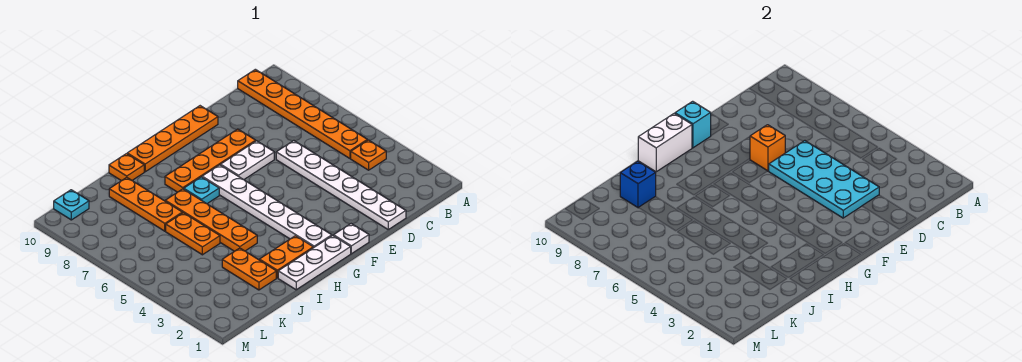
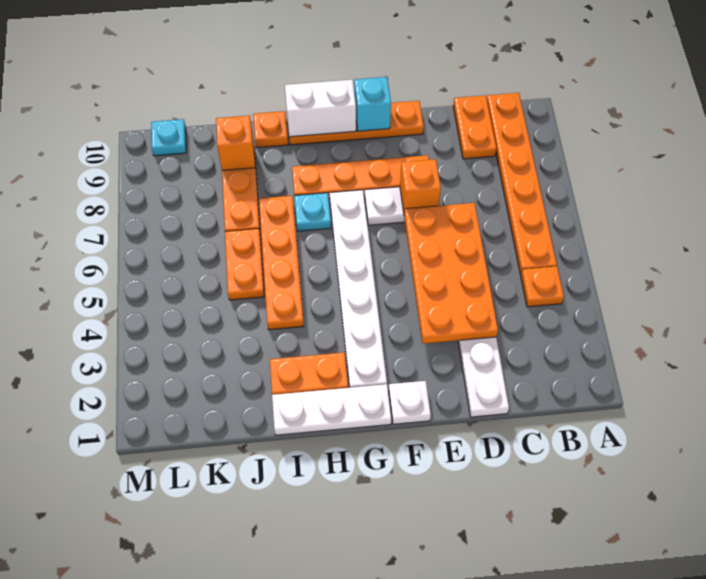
cyan plate D3:E6 level 2 -> orange plate D3:E6 level 2
orange plate J2:J3 level 1 -> orange plate C9:C10 level 1
blue brick J9 level 2 -> orange brick J9 level 2

